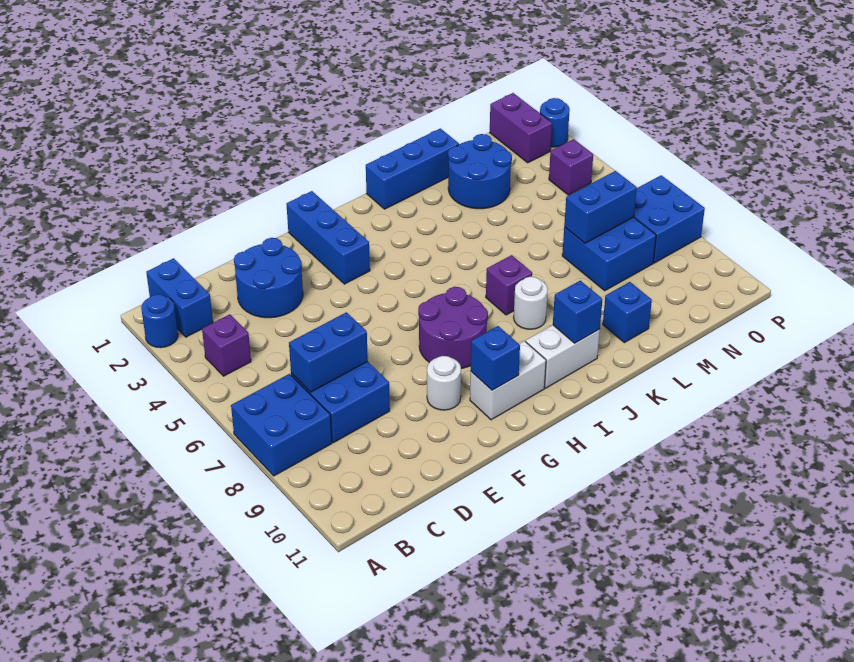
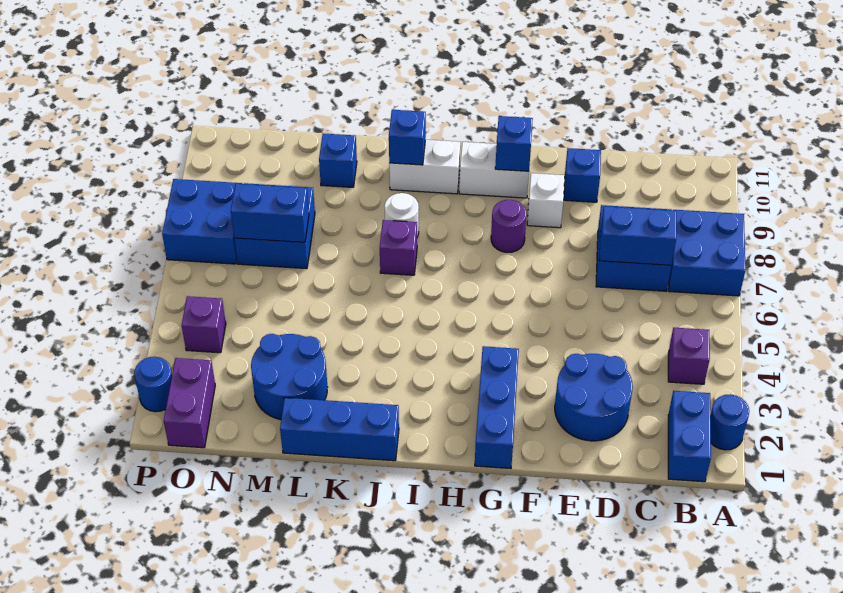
none -> blue brick E10 level 1
white round brick F9 level 1 -> white brick F9 level 1
purple round brick G7:H8 level 1 -> purple round brick G8 level 1

